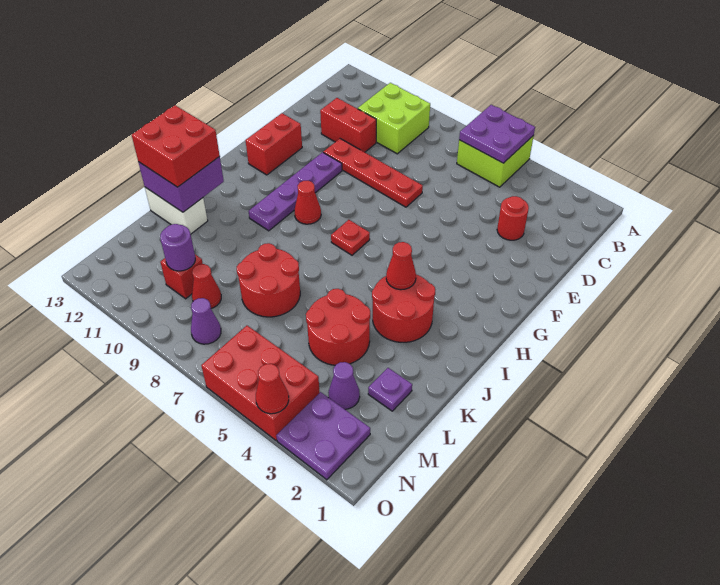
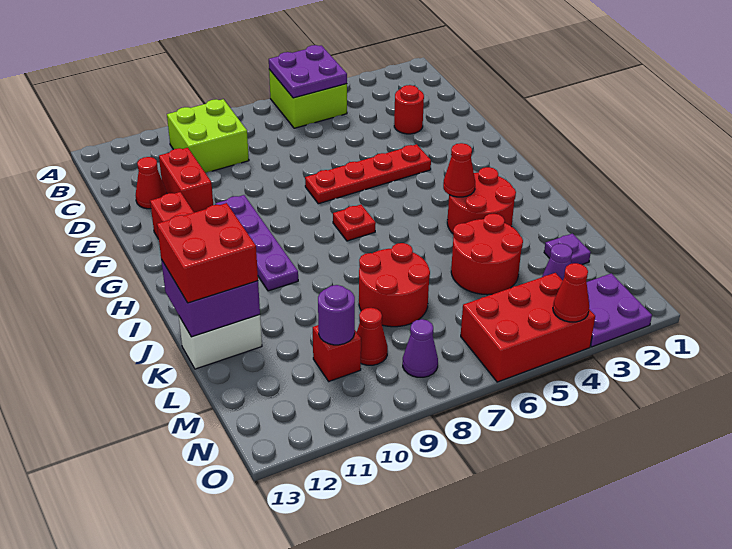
red brick D10:D11 level 1 -> red brick D11:E11 level 1
red plate E7:E10 level 1 -> red plate F4:F7 level 1
red cone H9 level 1 -> red cone D12 level 1

